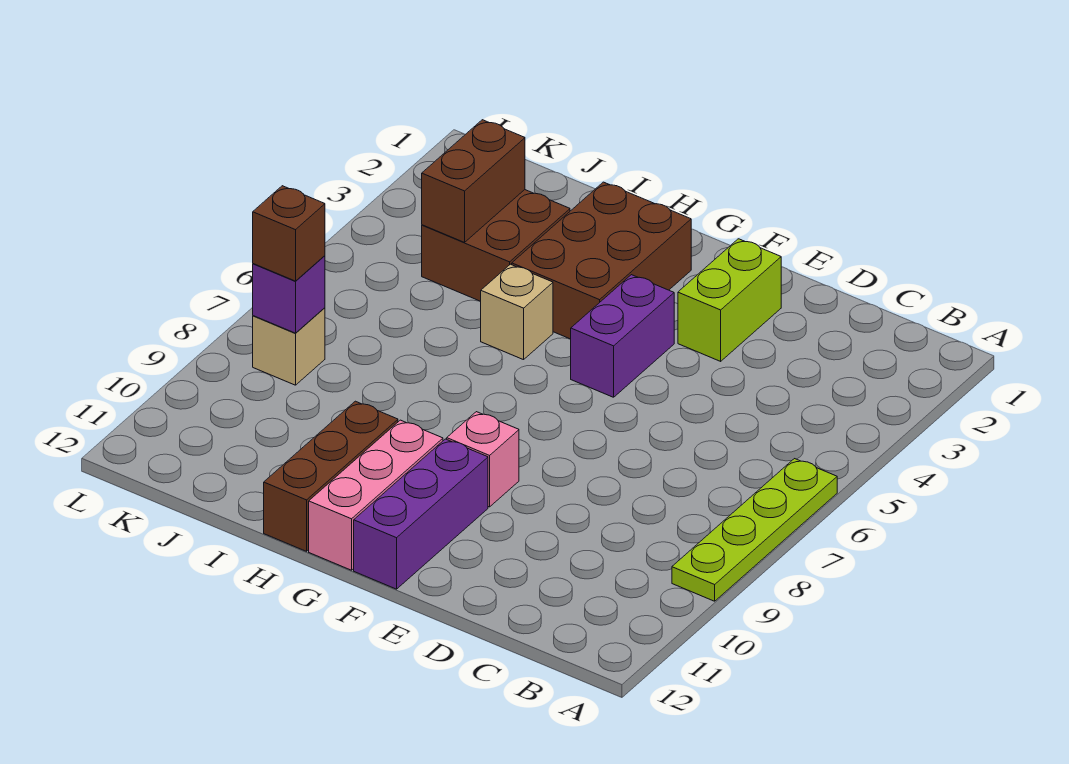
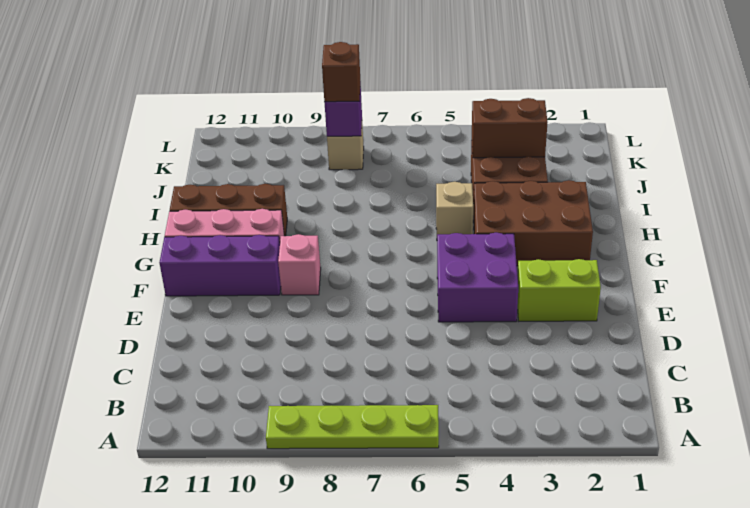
purple brick F4:F5 level 1 -> purple brick E4:F5 level 1

